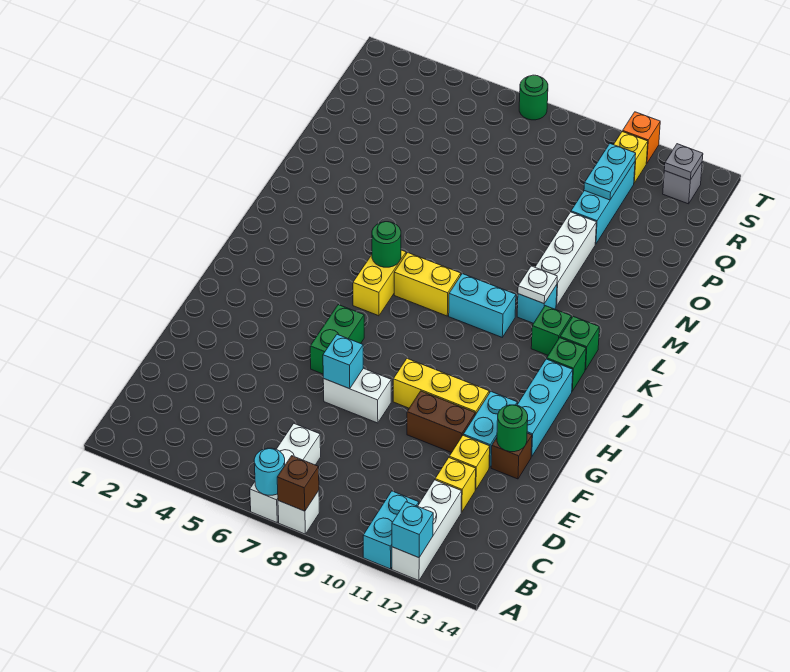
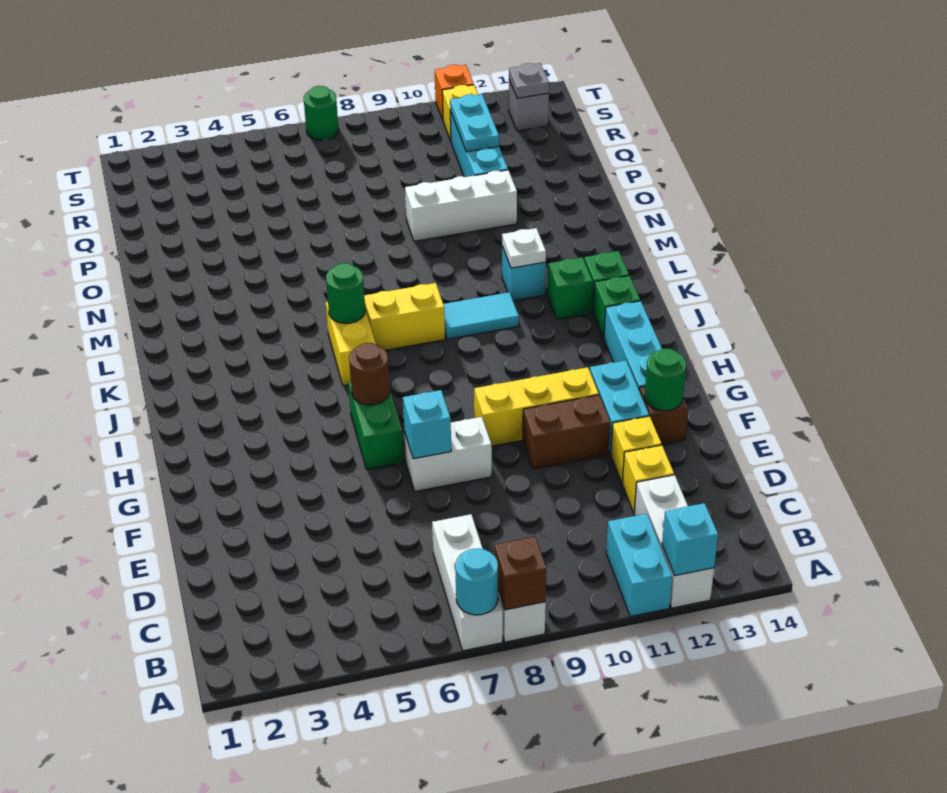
none -> brown round brick H6 level 2
cyan brick K9:K10 level 1 -> cyan tile K9:K10 level 1
white brick M11:O11 level 1 -> white brick O9:O11 level 1

